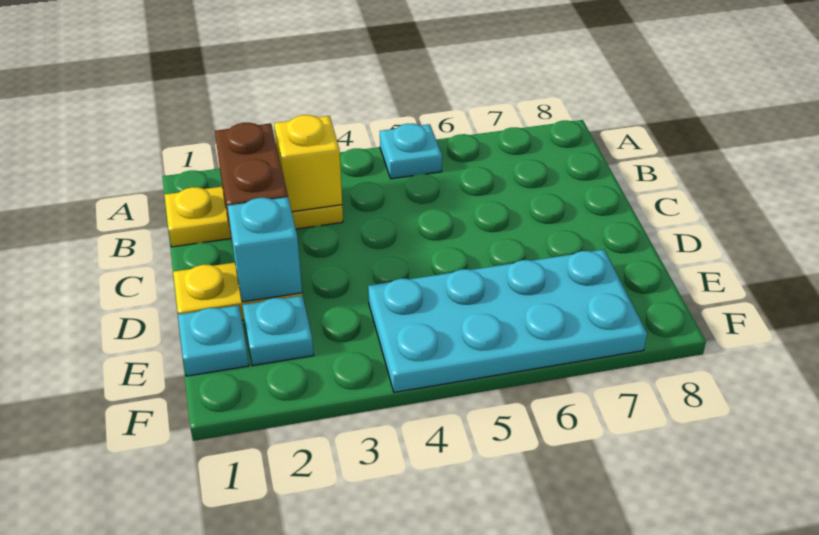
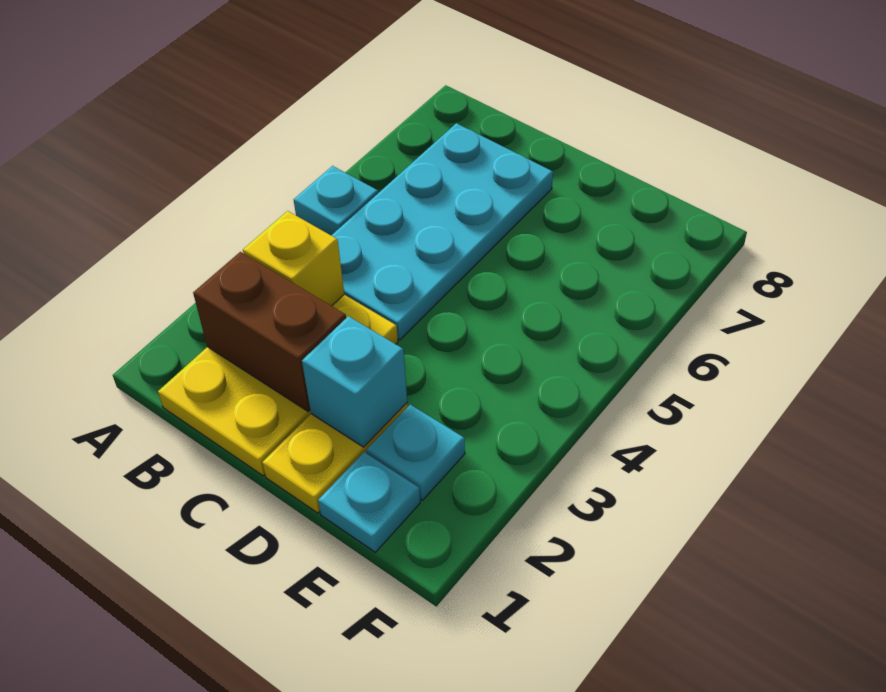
yellow plate B1:B3 level 1 -> yellow plate B1:C3 level 1
cyan plate E4:F7 level 1 -> cyan plate B4:C7 level 1

